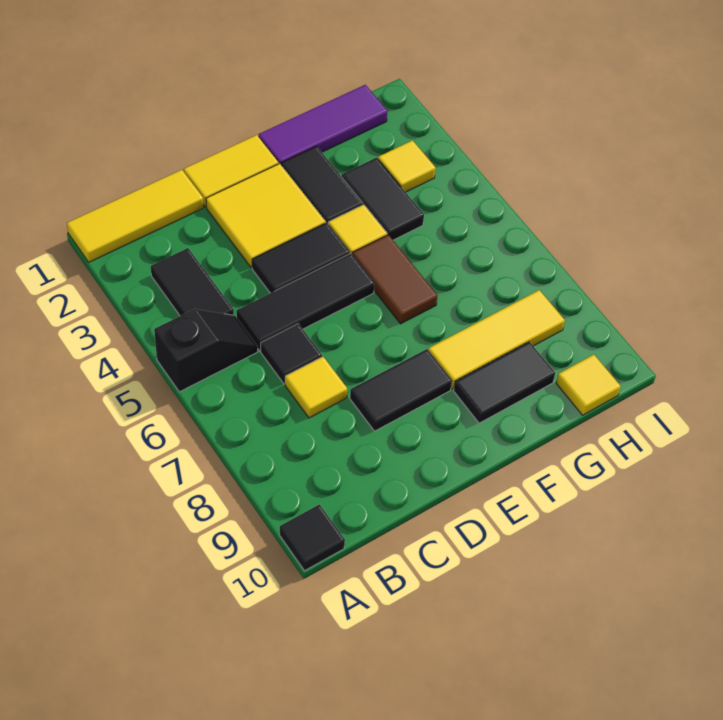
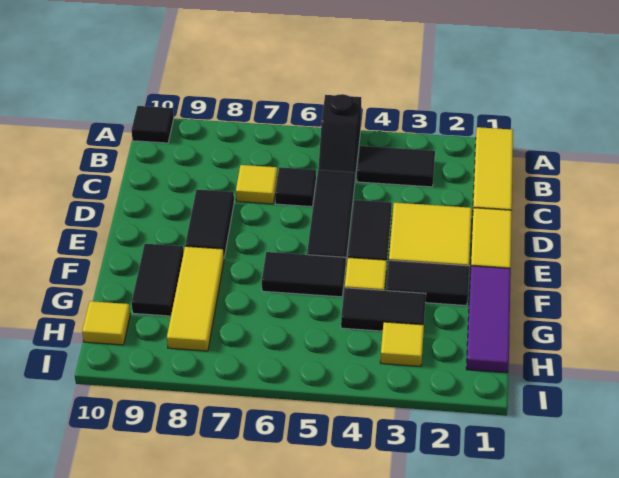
brown tile F5:F6 level 1 -> black tile F5:F6 level 1

